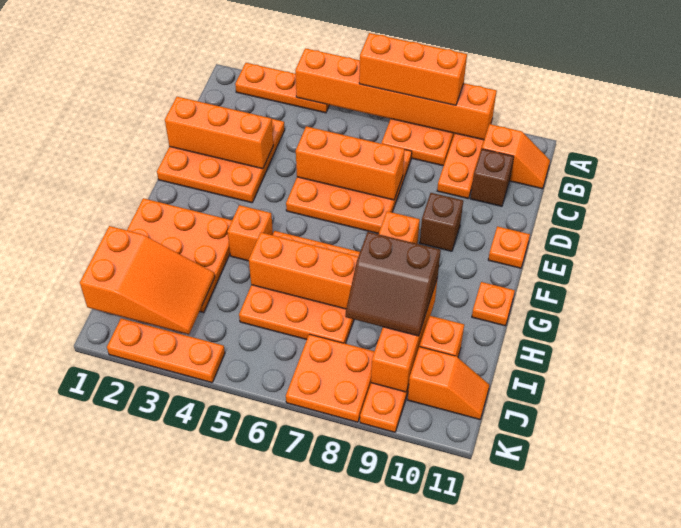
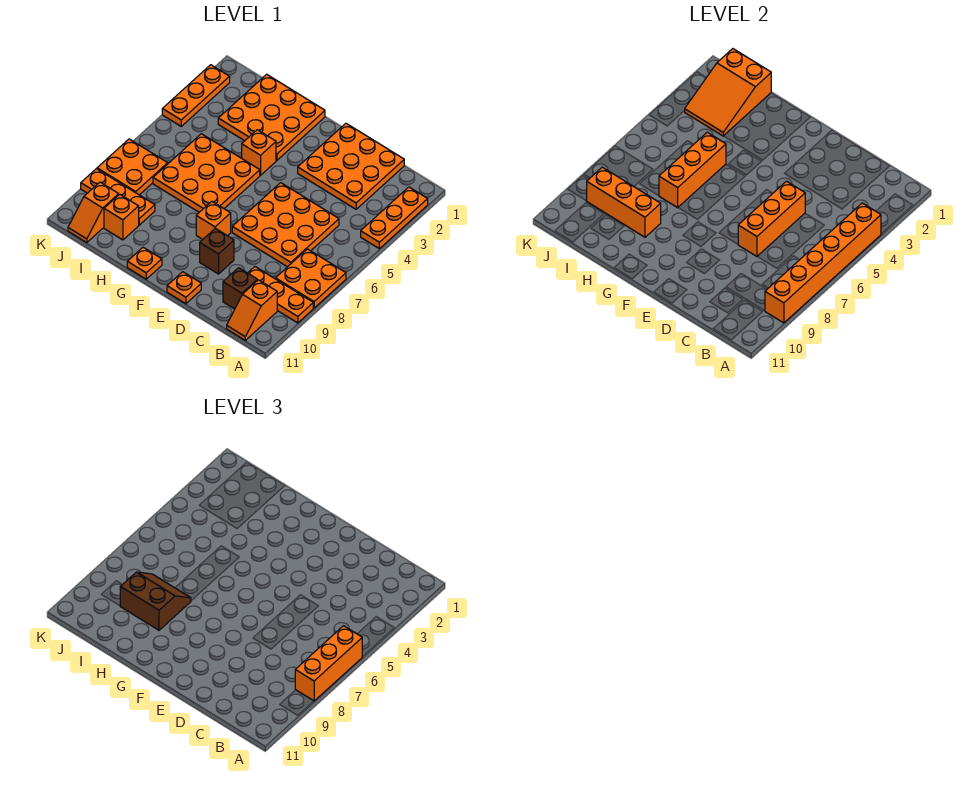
orange brick D1:D3 level 2 -> none
brown slope H8:I9 level 3 top H -> brown slope H8:I9 level 3 top 9

